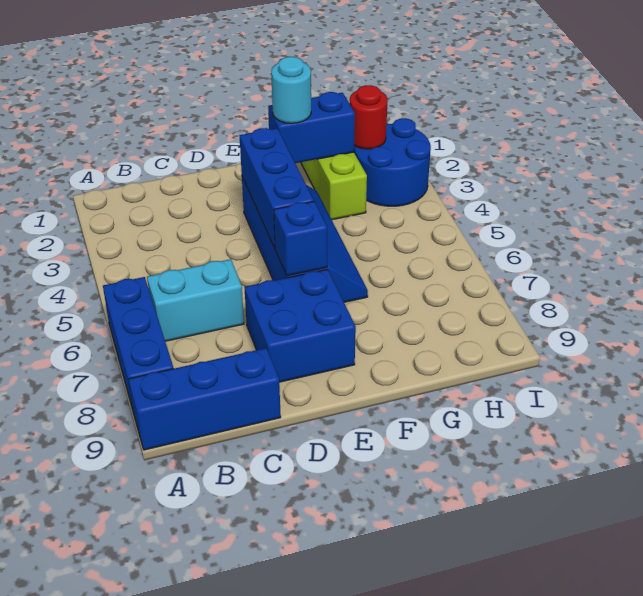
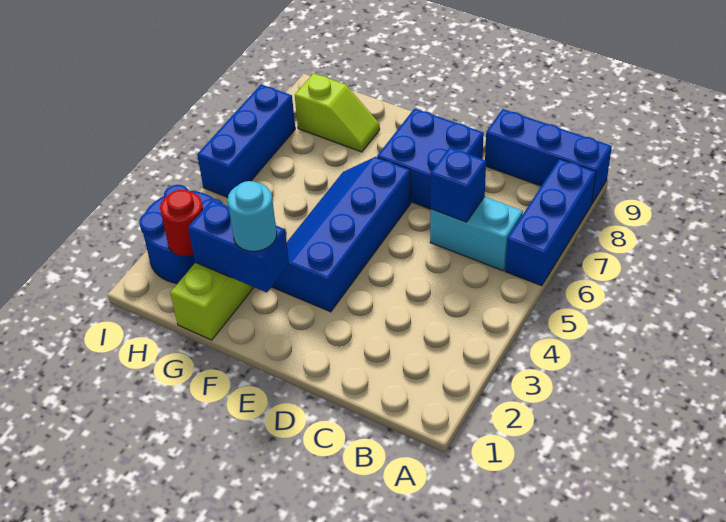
blue brick E3:E5 level 2 -> blue brick I5:I7 level 1
blue brick E6 level 2 -> blue brick C6 level 2
none -> lime slope G8:H8 level 1 top H

